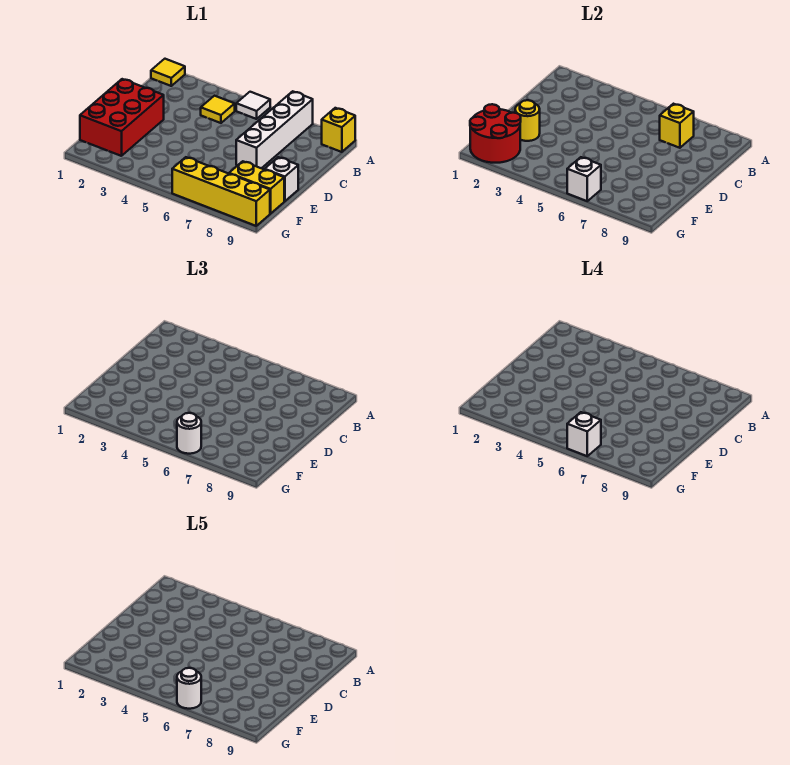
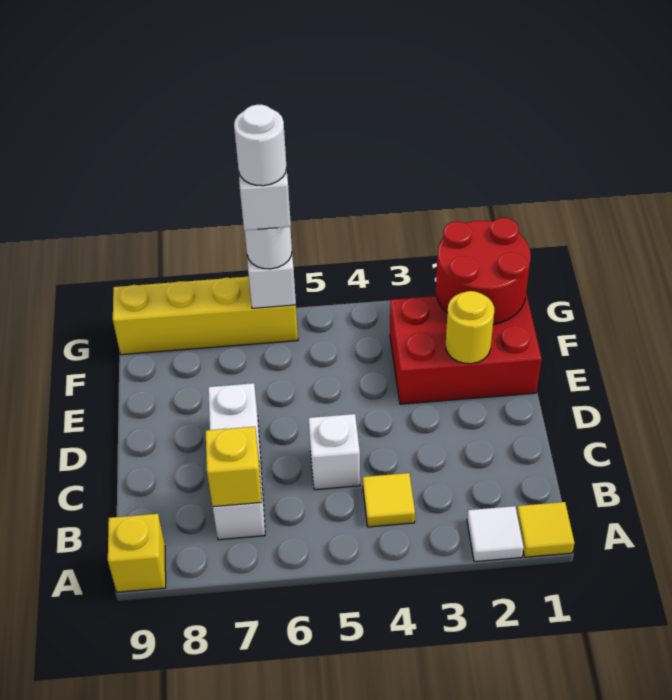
white tile A5 level 1 -> white tile A2 level 1
white brick A7:D7 level 1 -> white brick B7:D7 level 1
red brick D1:F2 level 1 -> red brick E1:F3 level 1
white brick E9 level 1 -> white brick C5 level 1
yellow brick F8:F9 level 1 -> none

